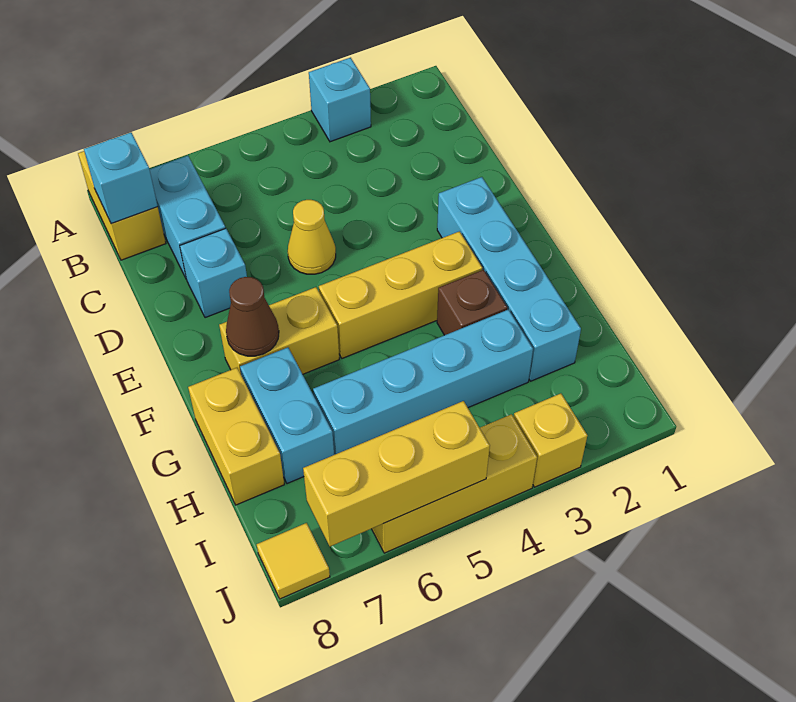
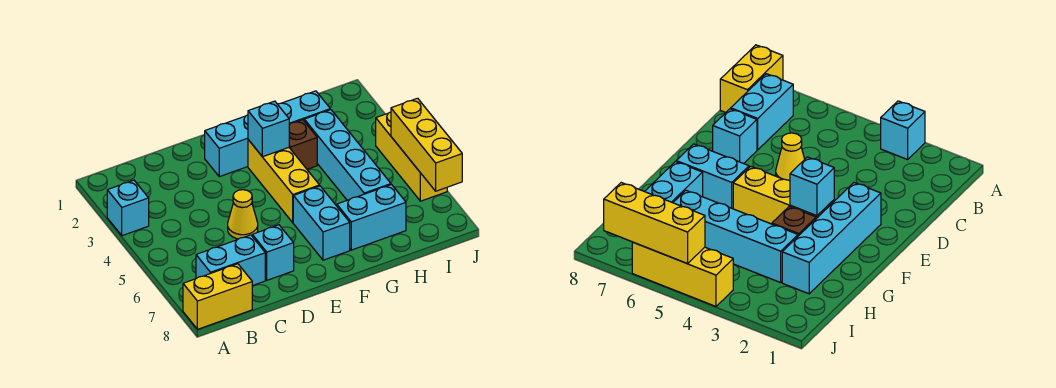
cyan brick B8 level 2 -> cyan brick F3 level 2
yellow brick F6:F7 level 1 -> cyan brick F6:F7 level 1
brown cone F7 level 2 -> none
yellow brick G8:H8 level 1 -> none
yellow brick J3 level 1 -> none
yellow tile J8 level 1 -> none

